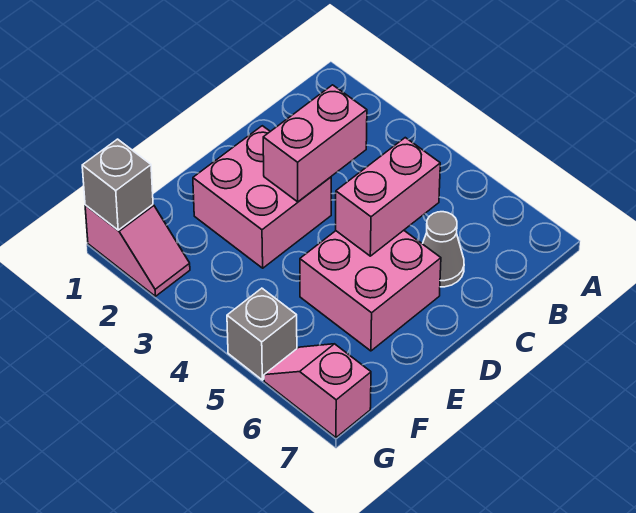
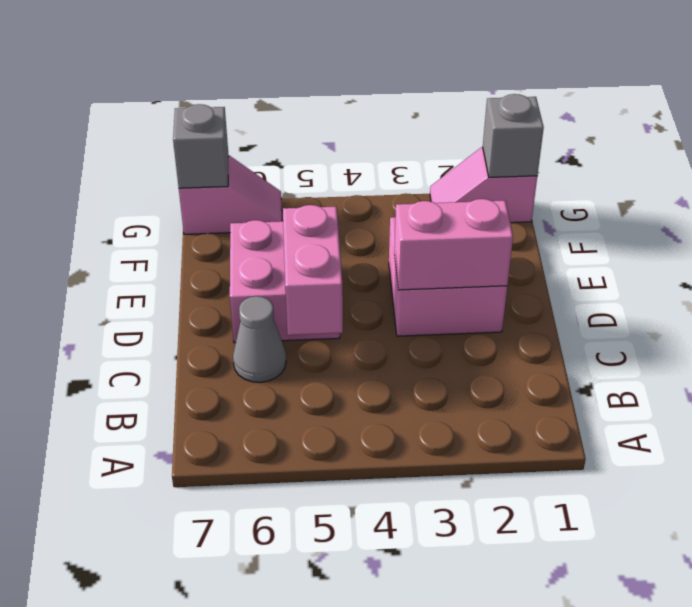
pink brick C3:D3 level 2 -> pink brick D2:D3 level 2
grey brick G5 level 1 -> grey brick G7 level 2

